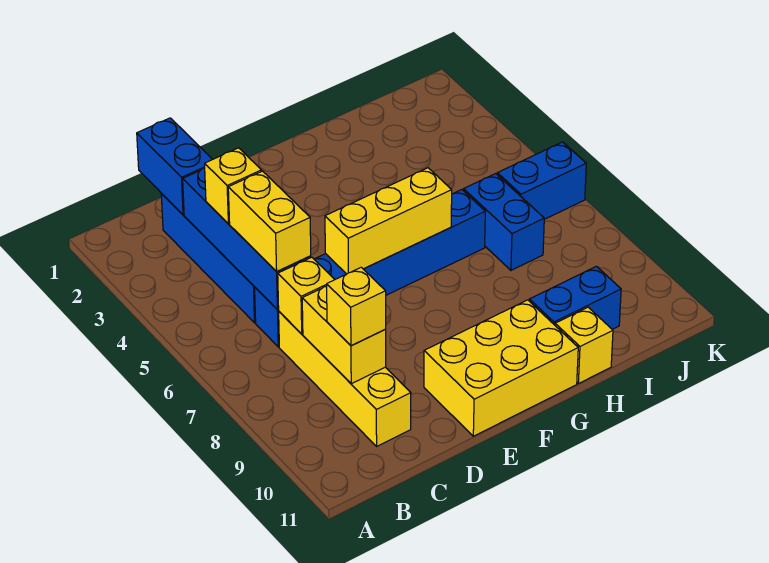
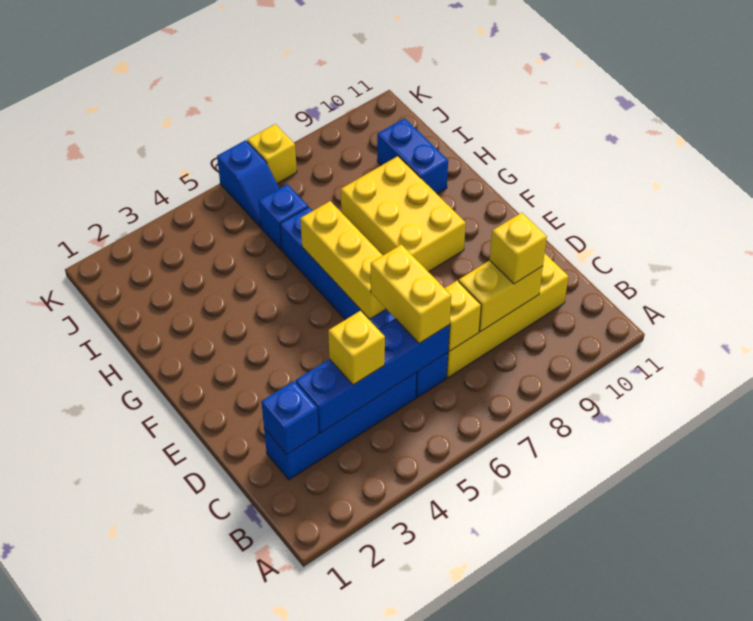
blue brick C1:C2 level 2 -> blue brick C2 level 2
yellow brick C5:C6 level 3 -> yellow brick C6:D6 level 3
yellow brick E10:G11 level 1 -> yellow brick F8:H9 level 1
yellow brick H11 level 1 -> yellow brick K7 level 1
blue brick I6:I7 level 1 -> blue brick I6 level 1
blue brick J6:K6 level 1 -> blue slope J6:K6 level 1 top K

